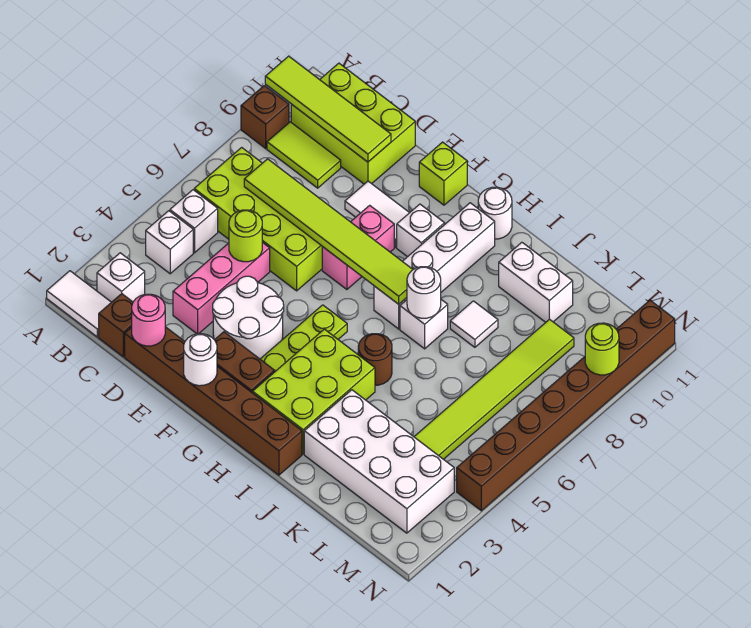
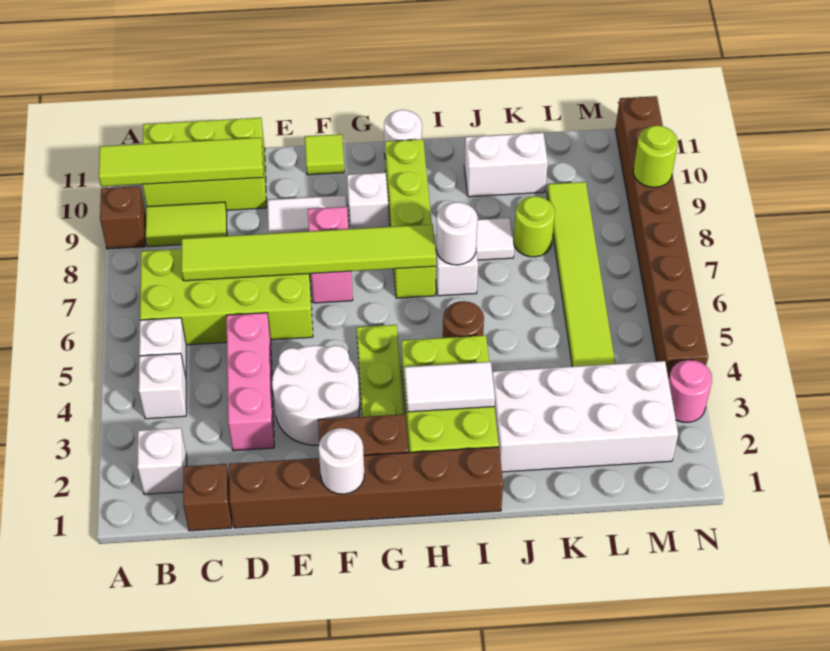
white tile A1:B1 level 1 -> white tile H3:I3 level 2
pink round brick D1 level 2 -> pink round brick N3 level 1
lime round brick D5 level 2 -> lime round brick K8 level 1
lime brick F11 level 1 -> lime tile F11 level 1
white brick H7:H10 level 1 -> lime brick H7:H10 level 1

